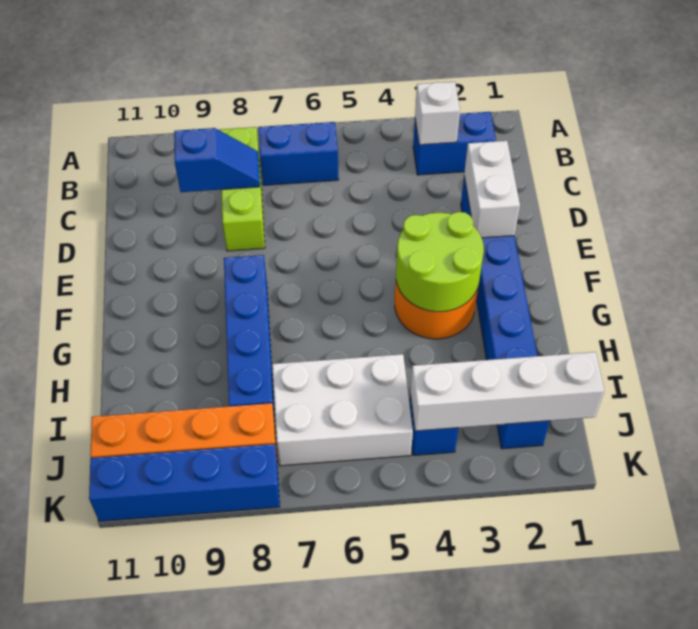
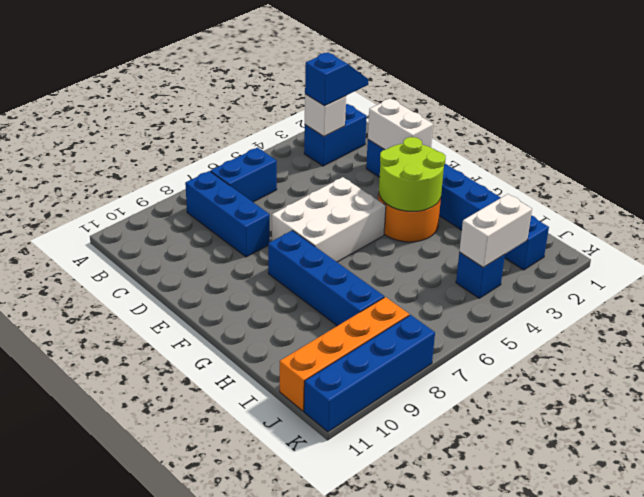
lime brick B8:D8 level 1 -> blue brick B8:D8 level 1
blue slope C8:C9 level 2 top 9 -> blue slope B2:B3 level 3 top 3
white brick I5:J7 level 1 -> white brick E5:F7 level 1
white brick J1:J4 level 2 -> white brick J3:J4 level 2

